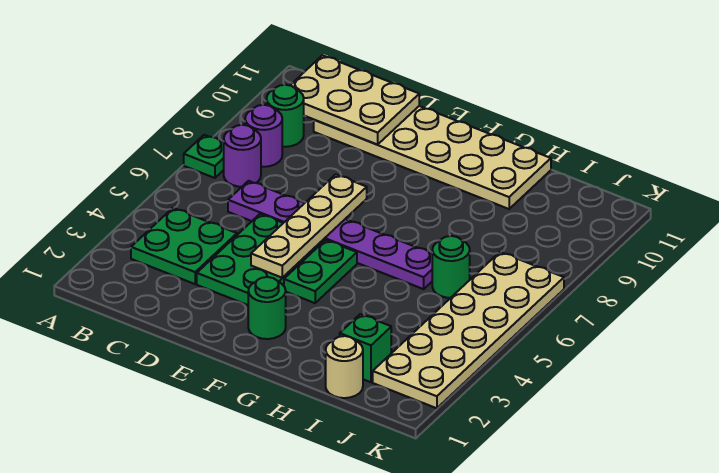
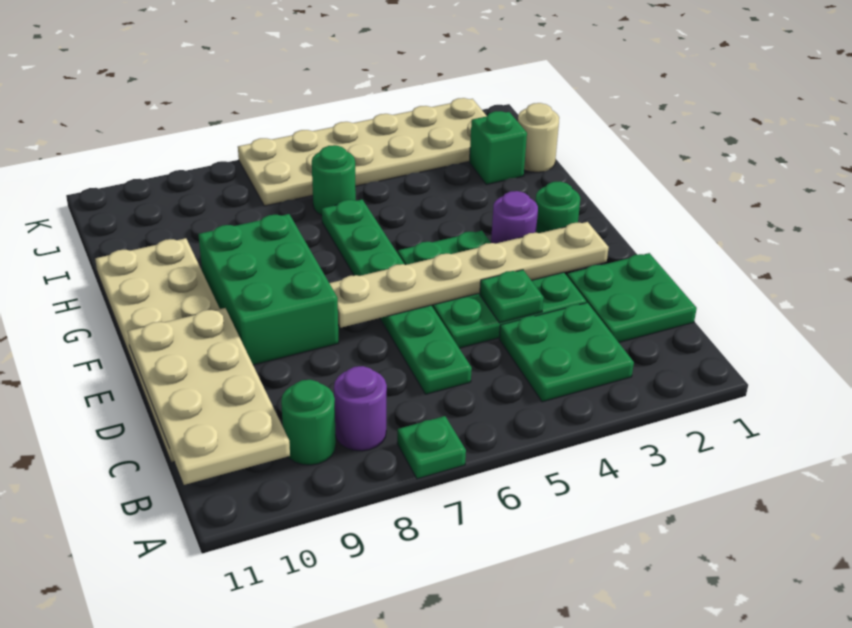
purple round brick B7 level 1 -> purple round brick F3 level 1
tan plate B10:D11 level 2 -> tan plate B10:E11 level 2
none -> green plate C1:D2 level 1
purple plate C6:H6 level 1 -> green plate C6:H6 level 1
none -> green plate D4 level 2
tan plate E4:E7 level 2 -> tan plate E2:E7 level 2
none -> green brick E8:G9 level 1

